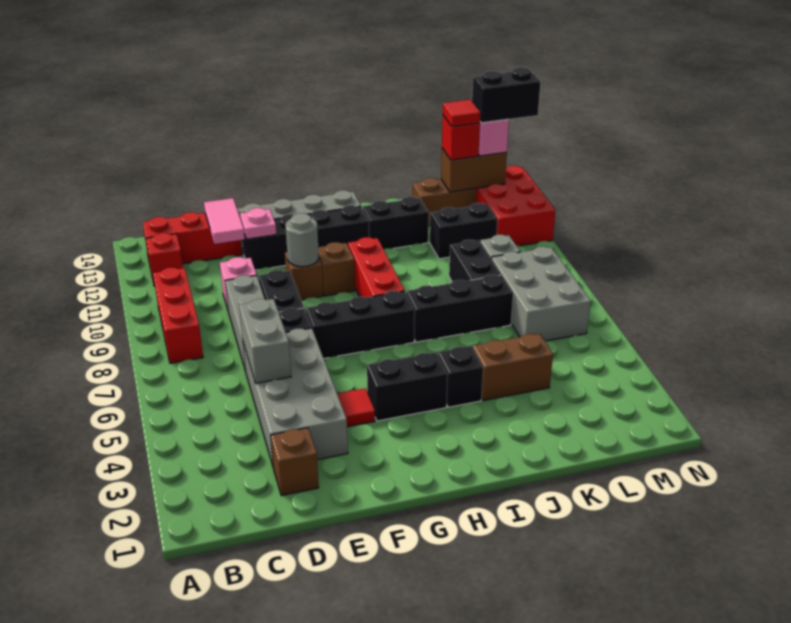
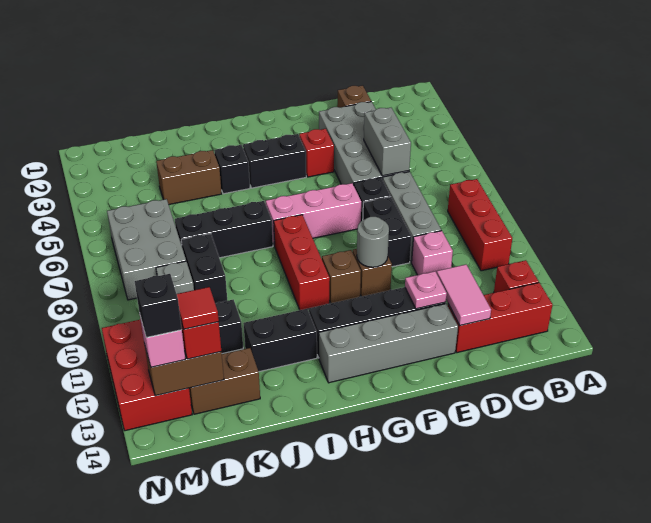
red tile F4 level 1 -> red brick F4 level 1
black brick F7:H7 level 1 -> pink brick F7:H7 level 1
black brick M13:N13 level 4 -> black brick M13 level 4

